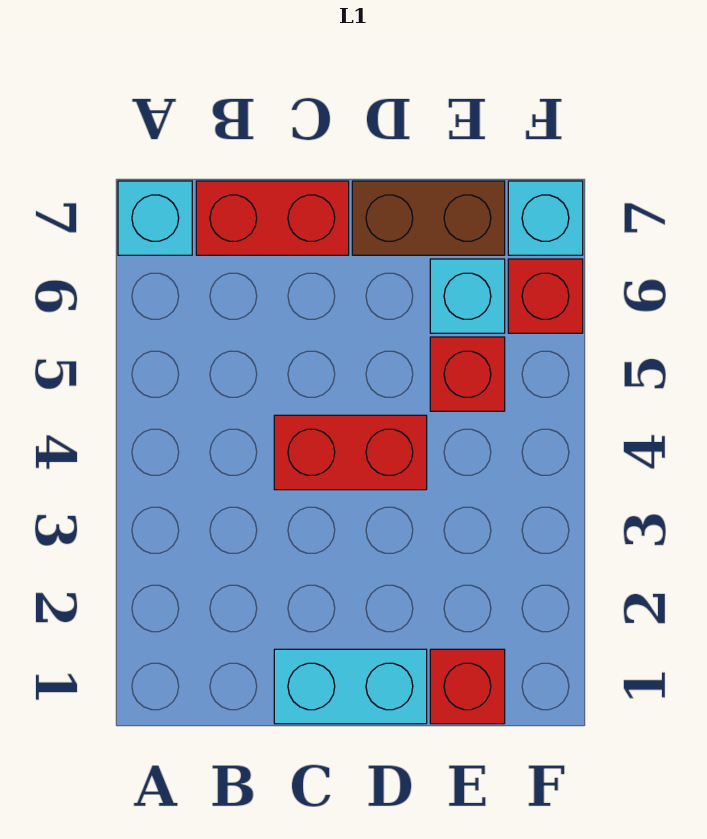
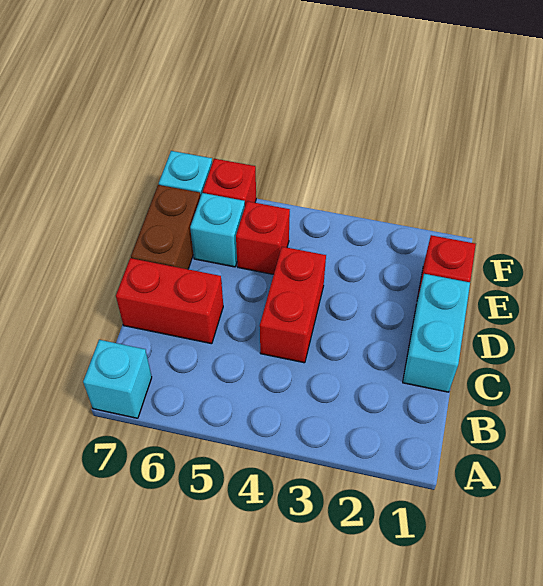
red brick B7:C7 level 1 -> red brick C6:C7 level 1

